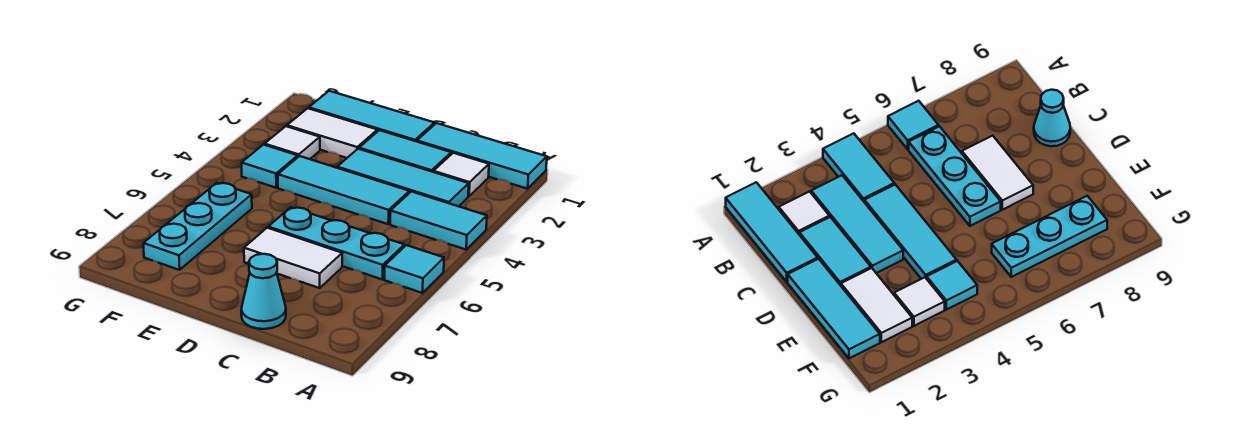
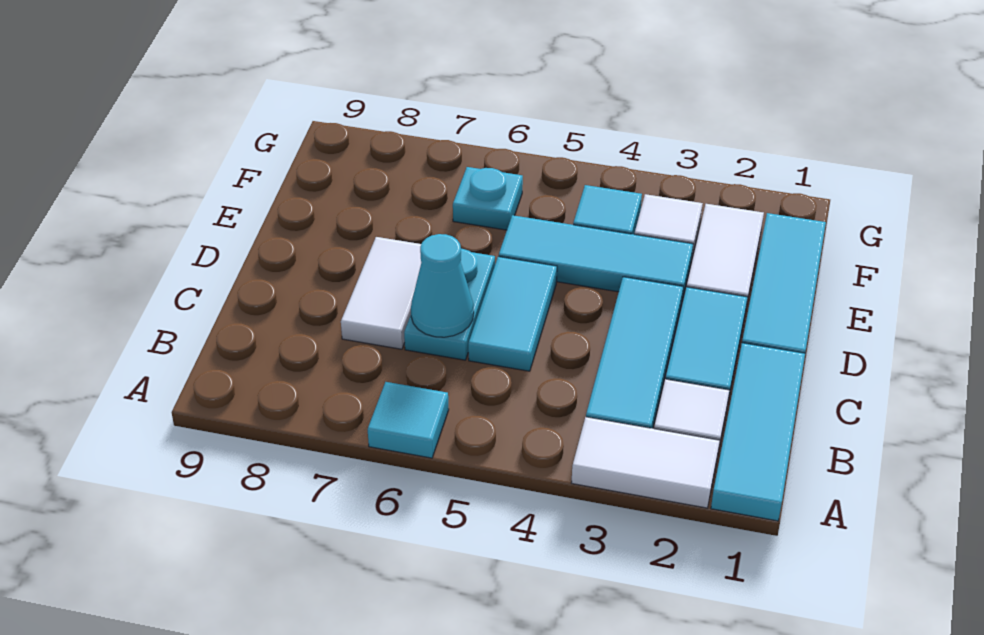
none -> white tile A2:A3 level 1
cyan tile A4:B4 level 1 -> cyan tile C5:D5 level 1
cyan plate B6:D6 level 1 -> cyan plate C6:D6 level 1
cyan tile C4:E4 level 1 -> cyan tile E3:E5 level 1
cyan cone C9 level 1 -> cyan cone C6 level 2
cyan plate F6:F8 level 1 -> cyan plate F6 level 1

